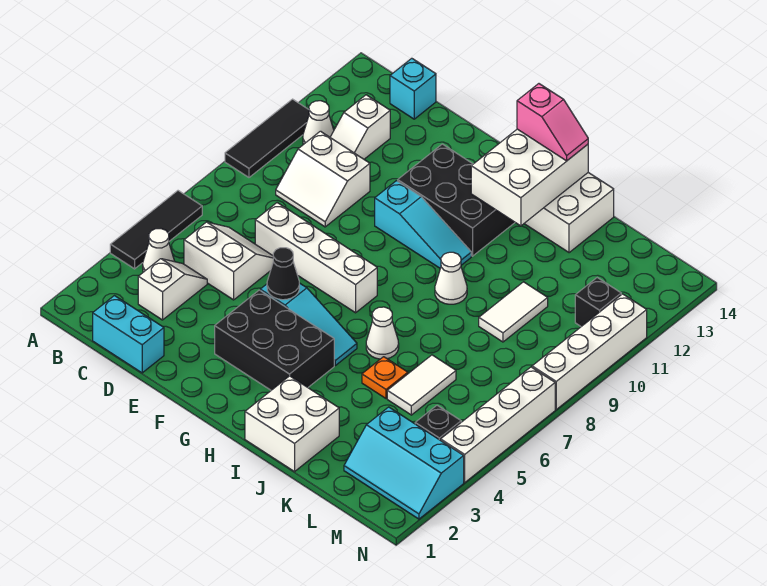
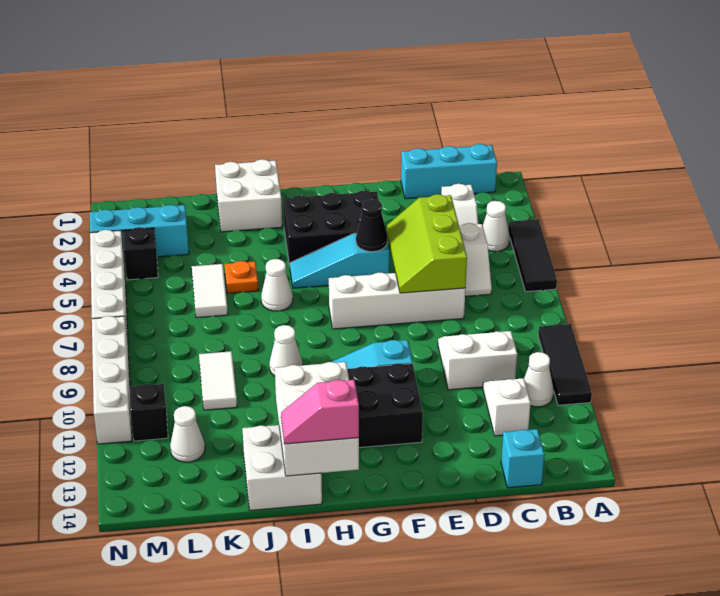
cyan brick C1:D1 level 1 -> cyan brick B1:D1 level 1
none -> lime slope D5:E7 level 2 top D
none -> white cone L12 level 1

